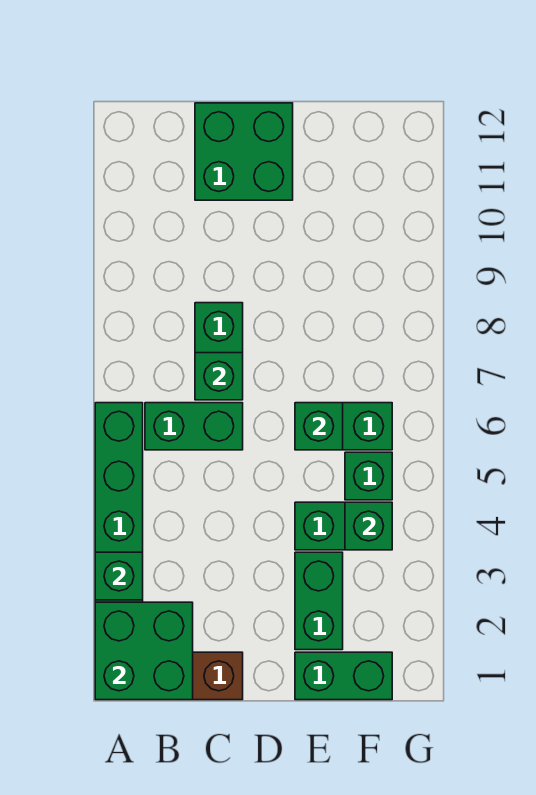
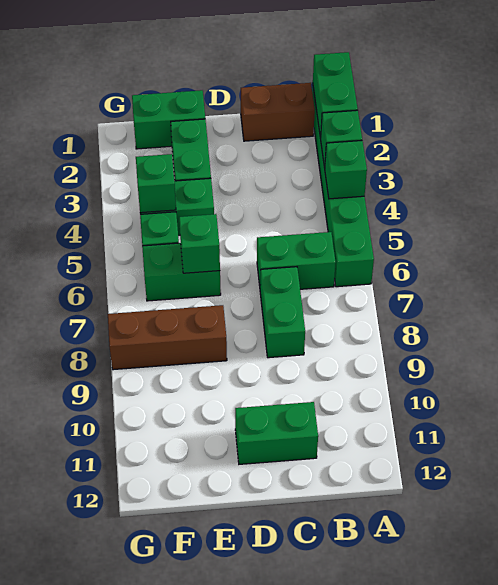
green brick A1:B2 level 2 -> green brick A1:A2 level 2
green brick C7 level 2 -> green brick A4 level 2
green brick C11:D12 level 1 -> green brick C11:D11 level 1
none -> brown brick E8:G8 level 1

